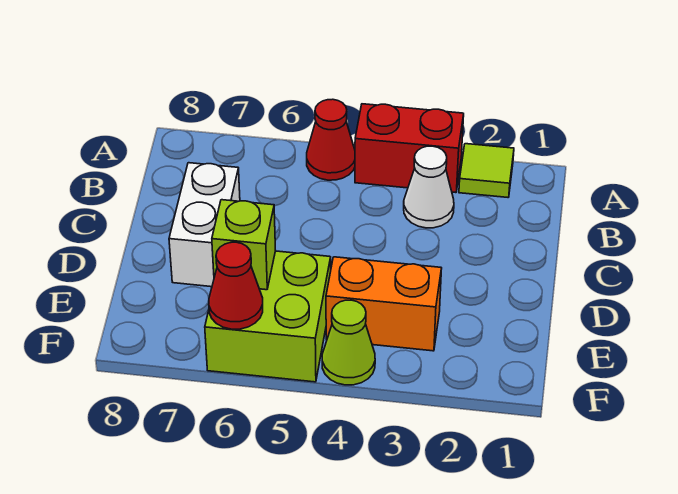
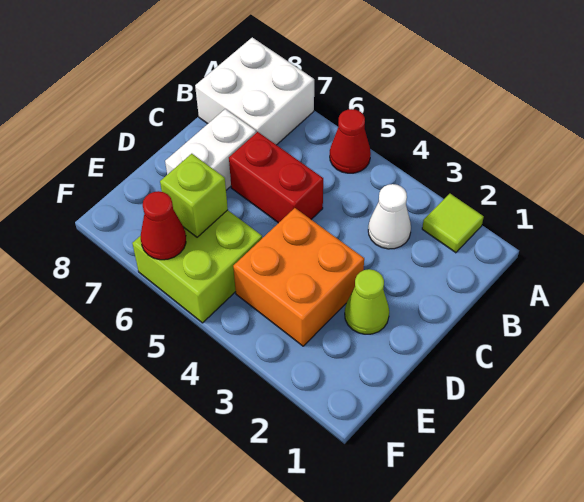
red brick A3:A4 level 1 -> red brick C5:C6 level 1
none -> white brick A7:B8 level 1
orange brick E3:E4 level 1 -> orange brick D3:E4 level 1
lime cone F4 level 1 -> lime cone D2 level 1

